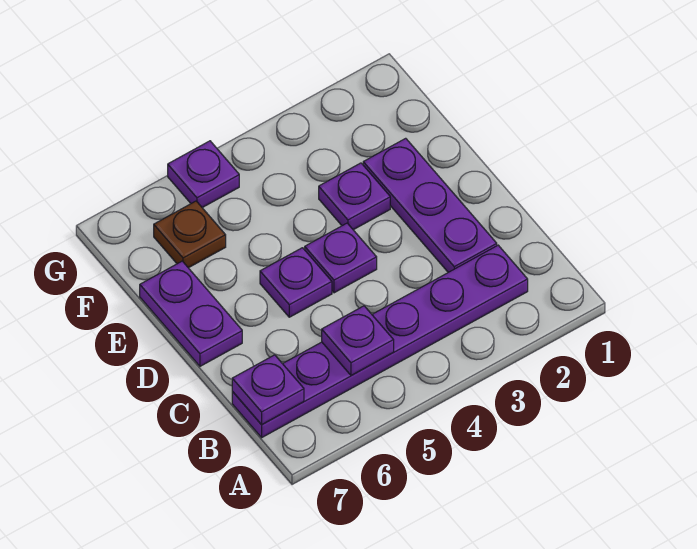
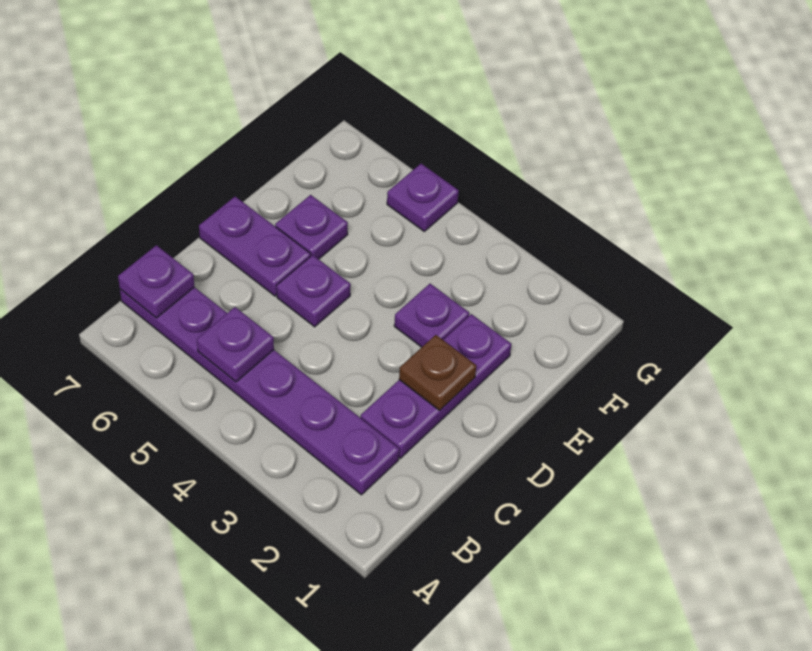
purple plate D4 level 1 -> purple plate E6 level 1
purple plate D7:E7 level 1 -> purple plate D6:D7 level 1
brown plate F6 level 1 -> brown plate D2 level 2

